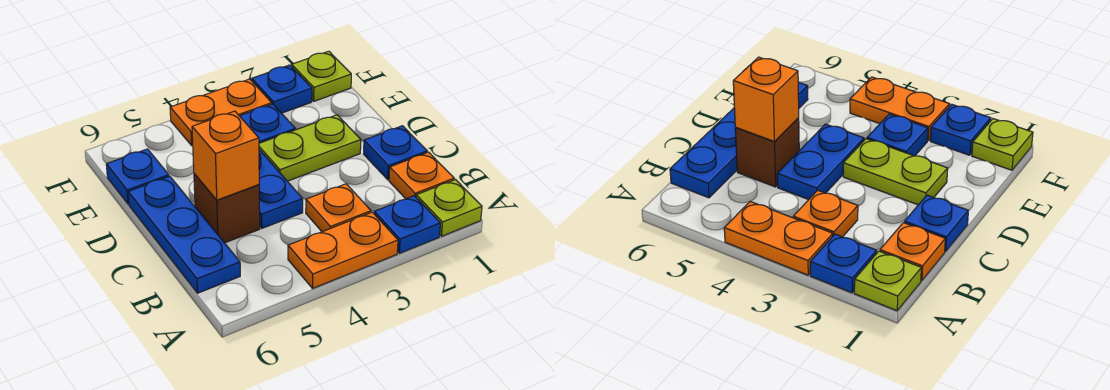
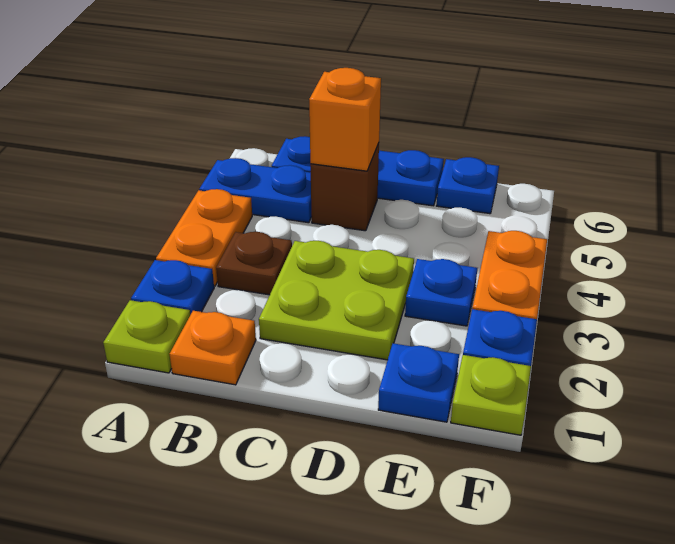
orange plate B3 level 1 -> brown plate B3 level 1
blue plate C1 level 1 -> blue plate E1 level 1
blue plate C4:D4 level 1 -> blue plate A5:B5 level 1
lime plate D2:D3 level 1 -> lime plate C2:D3 level 1

